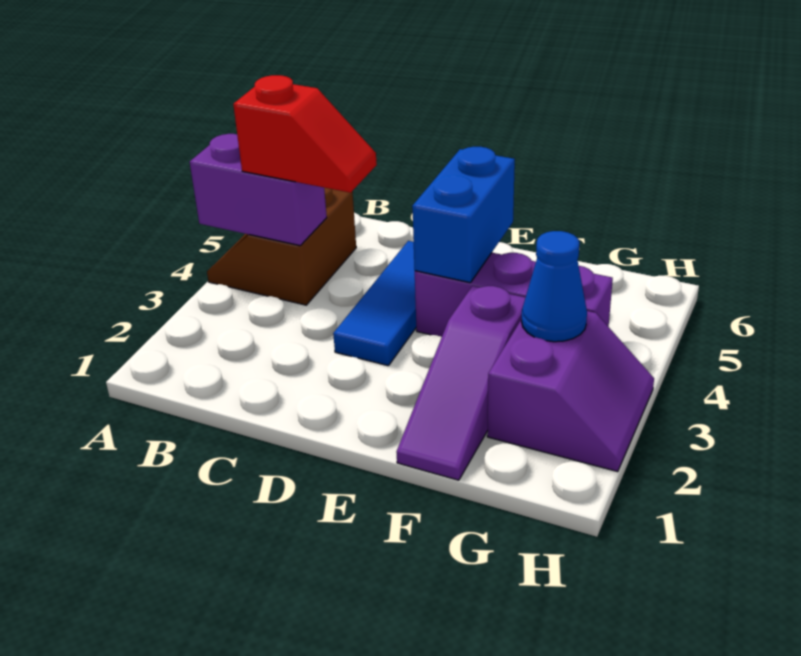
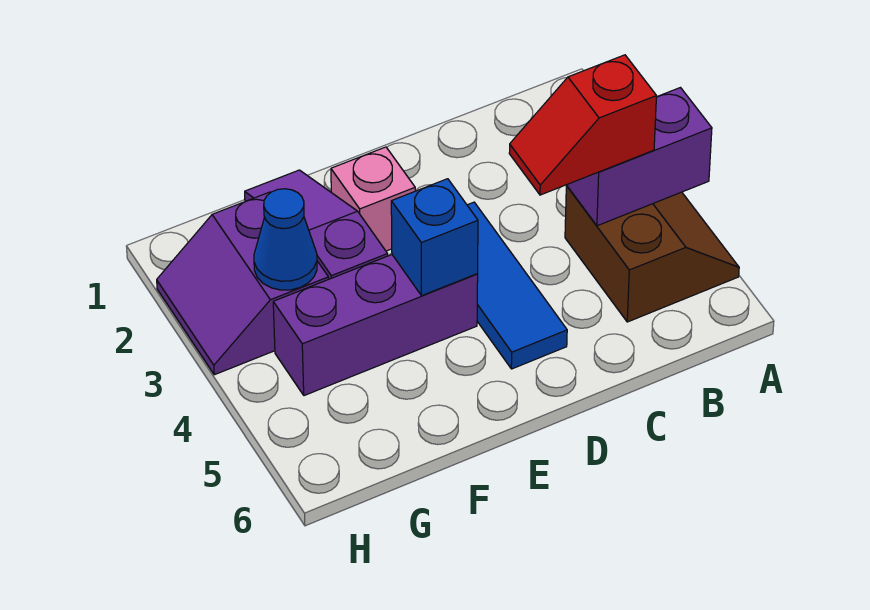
none -> pink brick E2 level 1
blue brick E4:E5 level 2 -> blue brick E4 level 2

